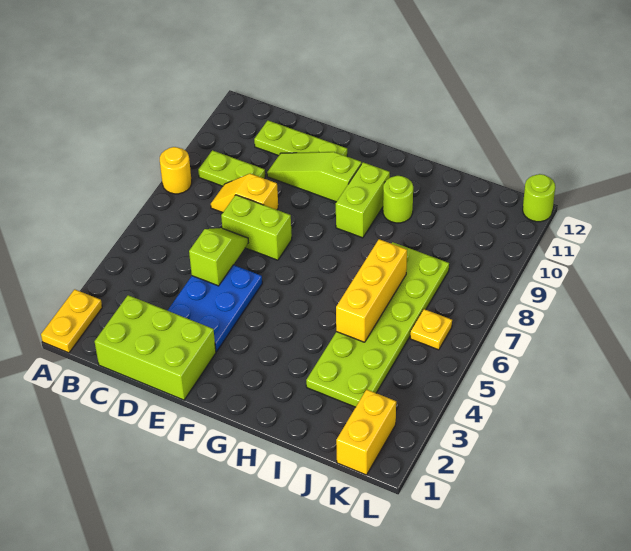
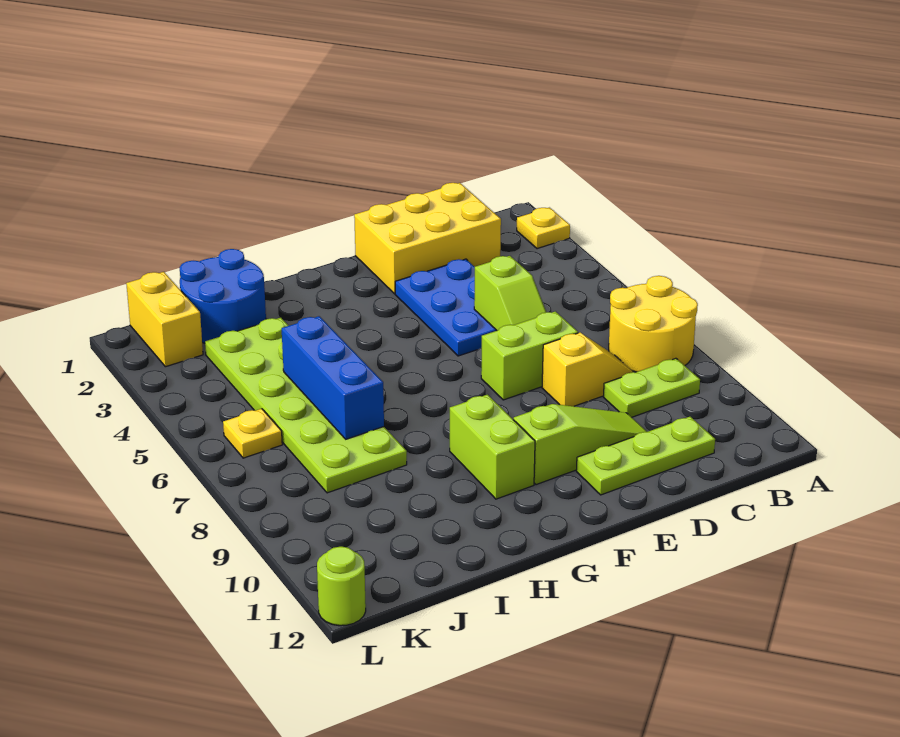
yellow plate A1:A2 level 1 -> yellow plate A2 level 1
yellow round brick A8 level 1 -> yellow round brick A7:B8 level 1
lime brick C1:E2 level 1 -> yellow brick C1:E2 level 1
lime round brick H10 level 1 -> none
none -> blue round brick I1:J2 level 1
yellow brick I5:I7 level 2 -> blue brick I5:I7 level 2

